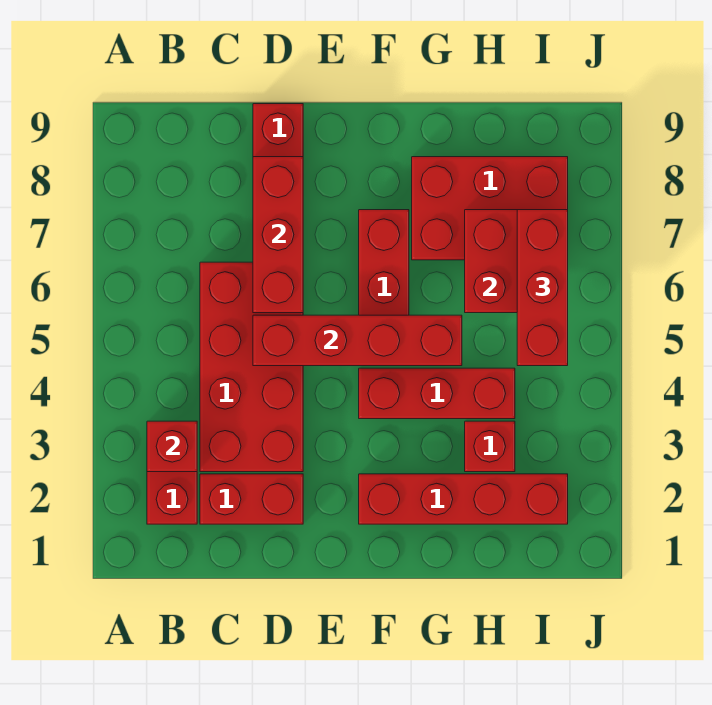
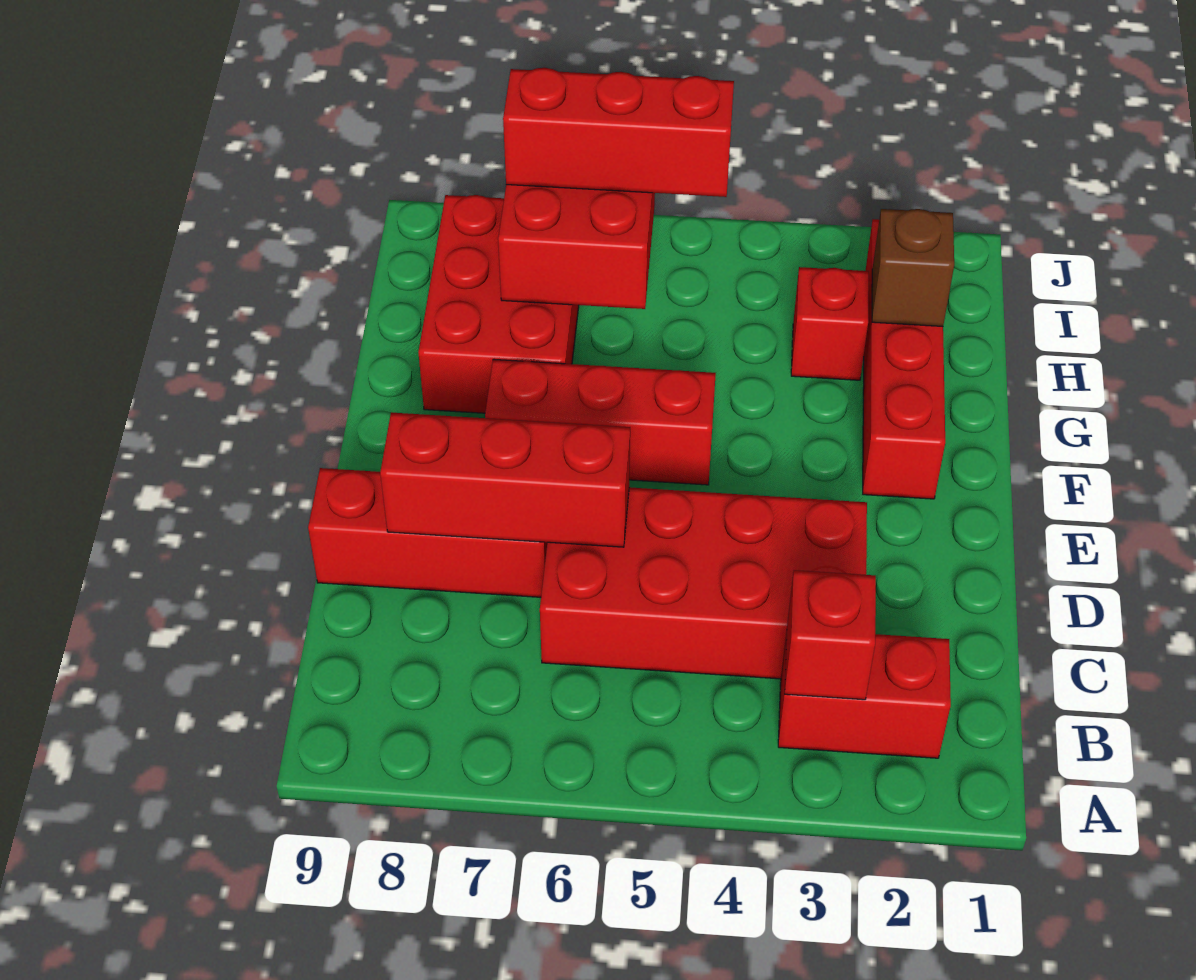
red brick C2:D2 level 1 -> none
red brick D5:G5 level 2 -> none
red brick F4:H4 level 1 -> none
none -> brown brick H2 level 2

